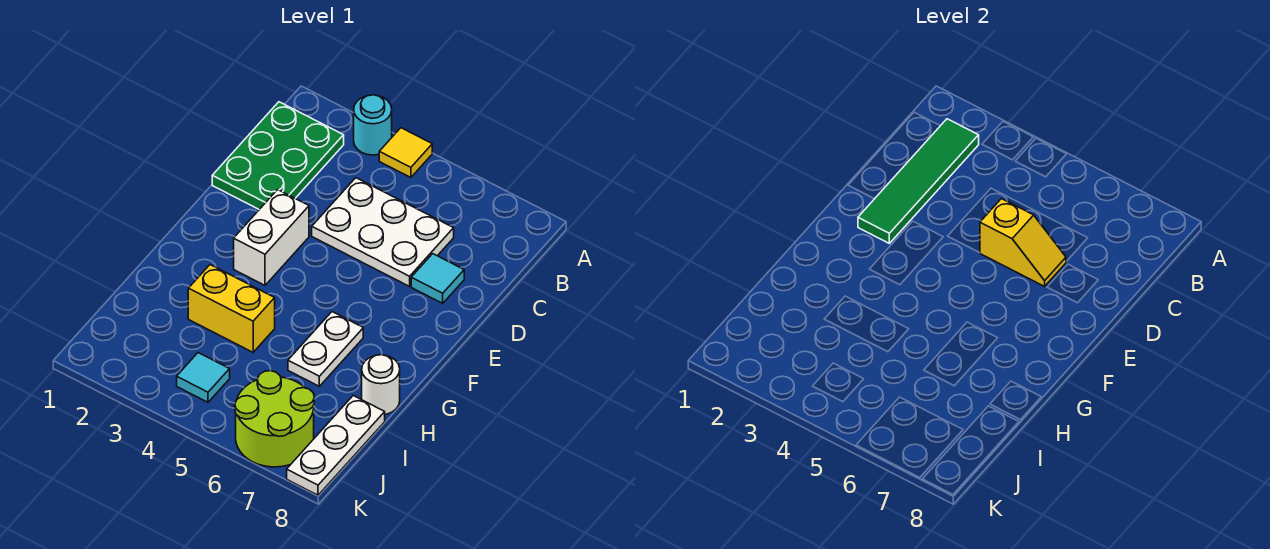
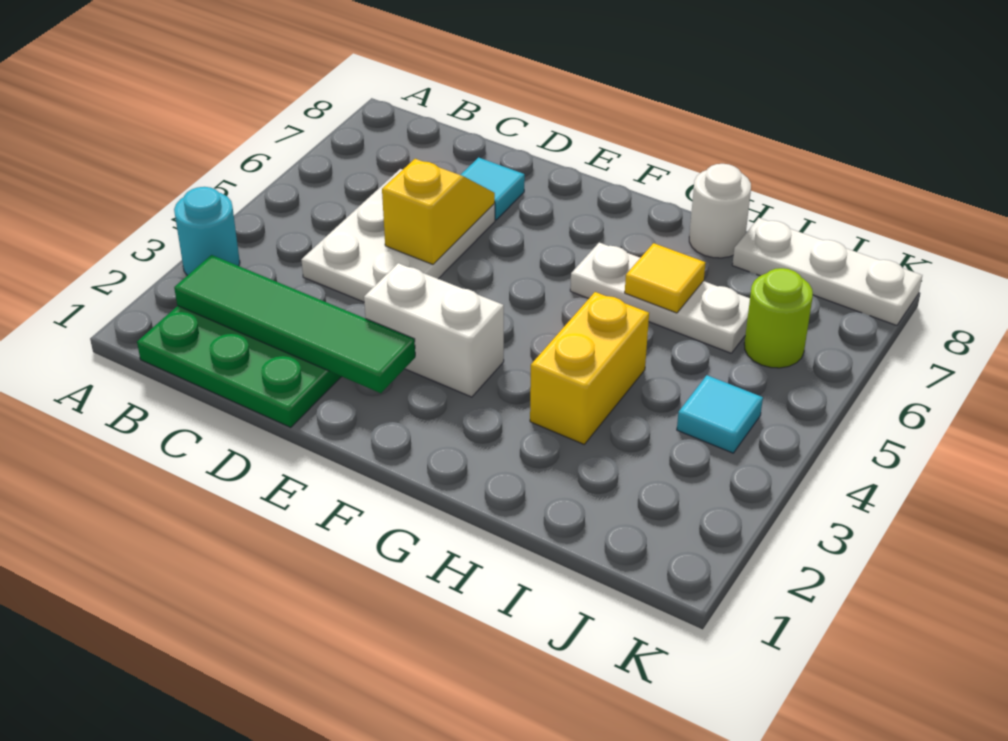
yellow tile A4 level 1 -> yellow tile H6 level 2
white plate G6:H6 level 1 -> white plate G6:I6 level 1
lime round brick J6:K7 level 1 -> lime round brick J6 level 1

